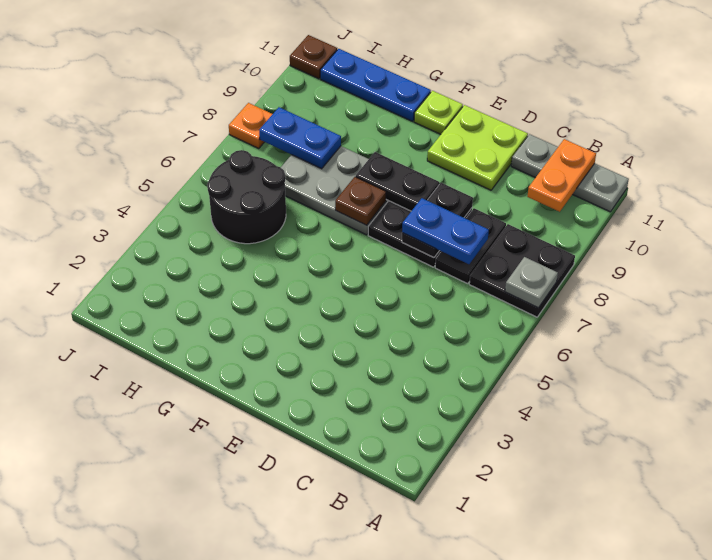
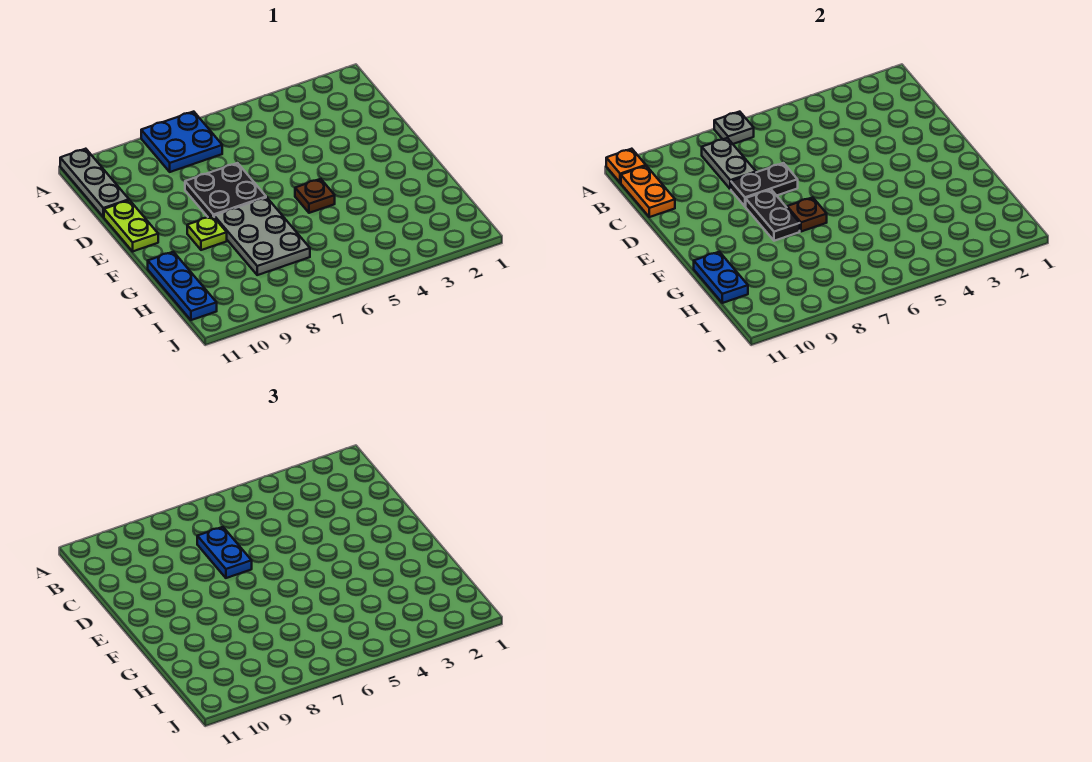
black plate A7:B8 level 1 -> blue plate A7:B8 level 1
none -> grey plate B8:C8 level 2
orange plate B10:B11 level 2 -> orange plate B11:C11 level 2
black plate C7:C8 level 1 -> none
lime plate D10:E11 level 1 -> lime plate D11:E11 level 1
lime plate F11 level 1 -> lime plate F9 level 1
black round brick H5:I6 level 1 -> none
blue plate H8:I8 level 2 -> blue plate G11:H11 level 2
orange plate J8 level 1 -> orange plate A11 level 2
brown plate J11 level 1 -> brown plate F5 level 1

